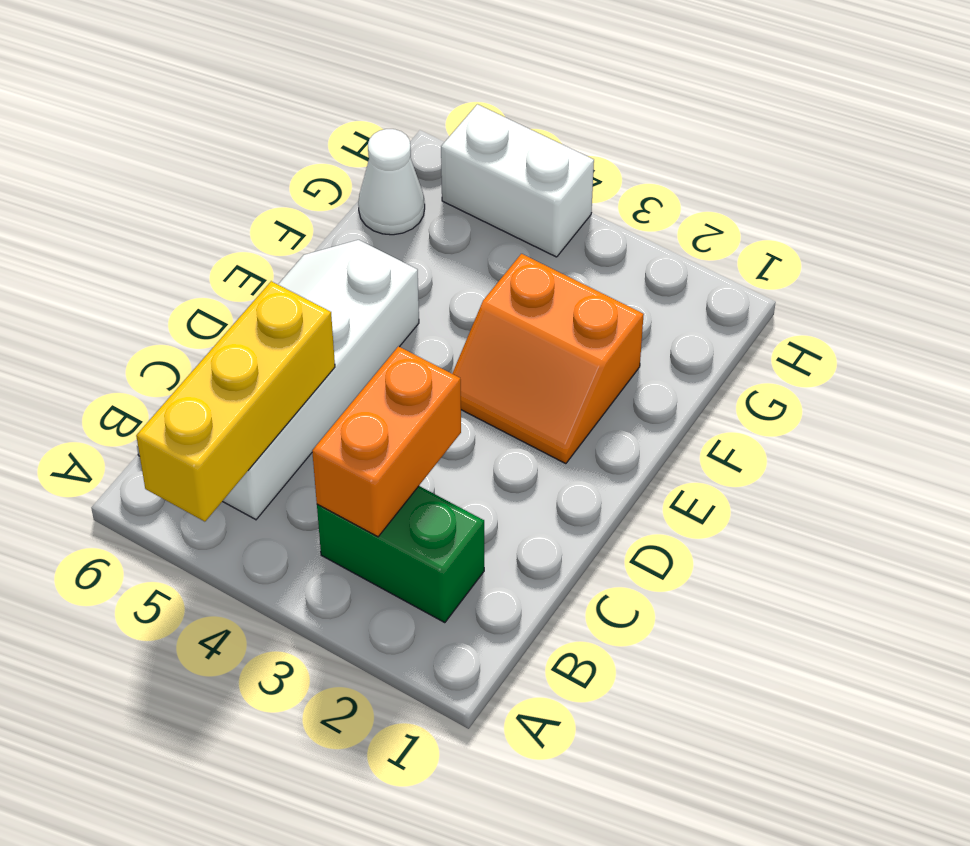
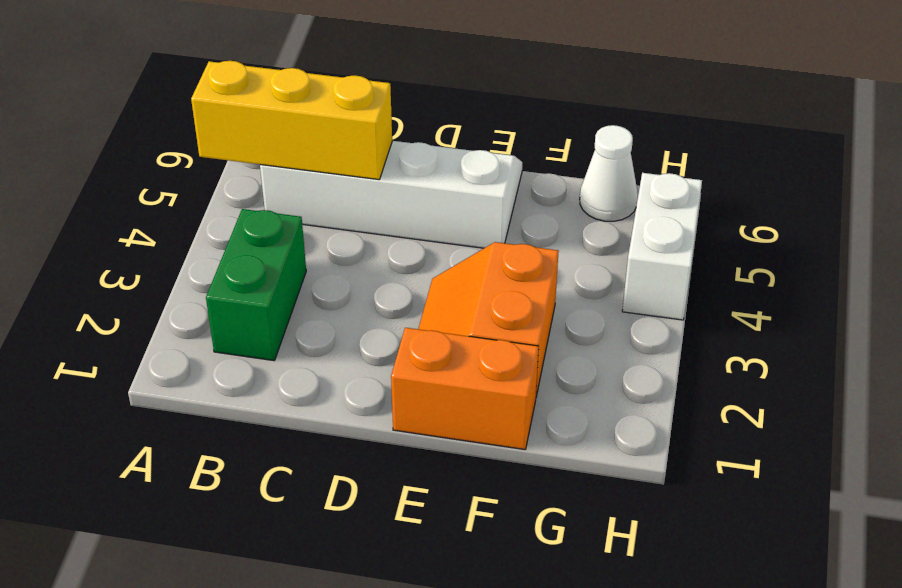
orange brick B3:C3 level 2 -> orange brick E1:F1 level 1

